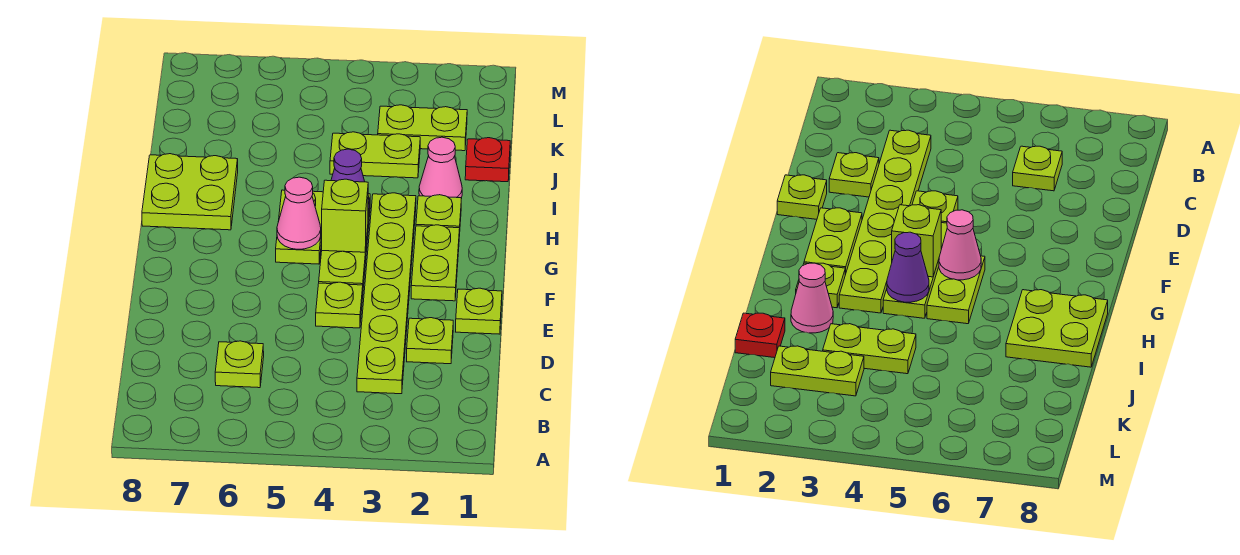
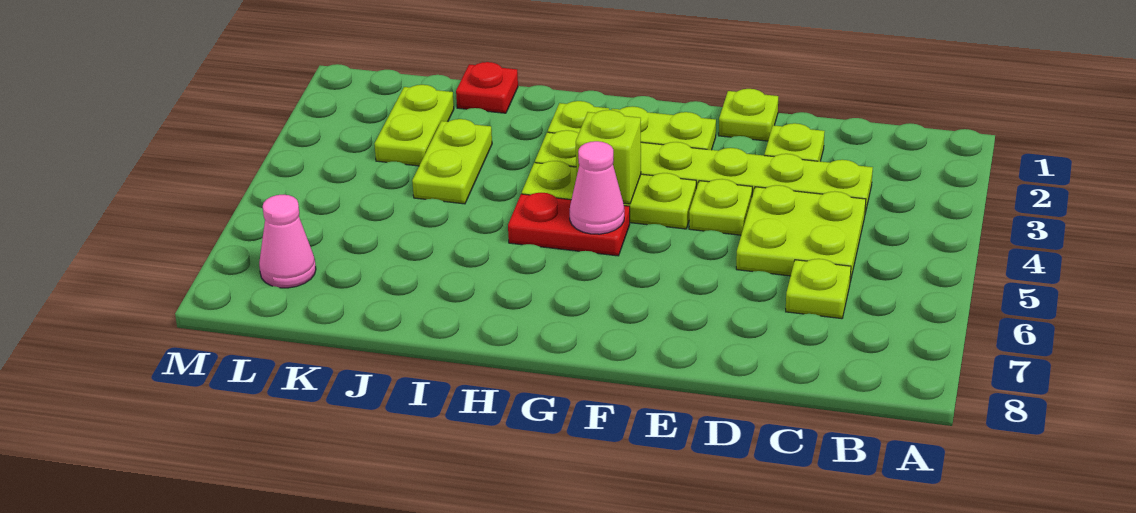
lime plate G5:H5 level 1 -> red plate G5:H5 level 1
purple cone H4 level 2 -> none
lime plate H7:I8 level 1 -> lime plate C4:D5 level 1
pink cone I2 level 1 -> pink cone L7 level 1

